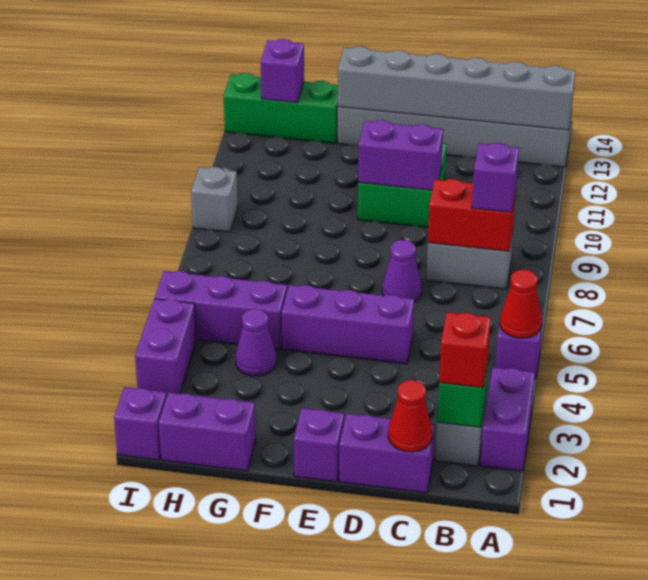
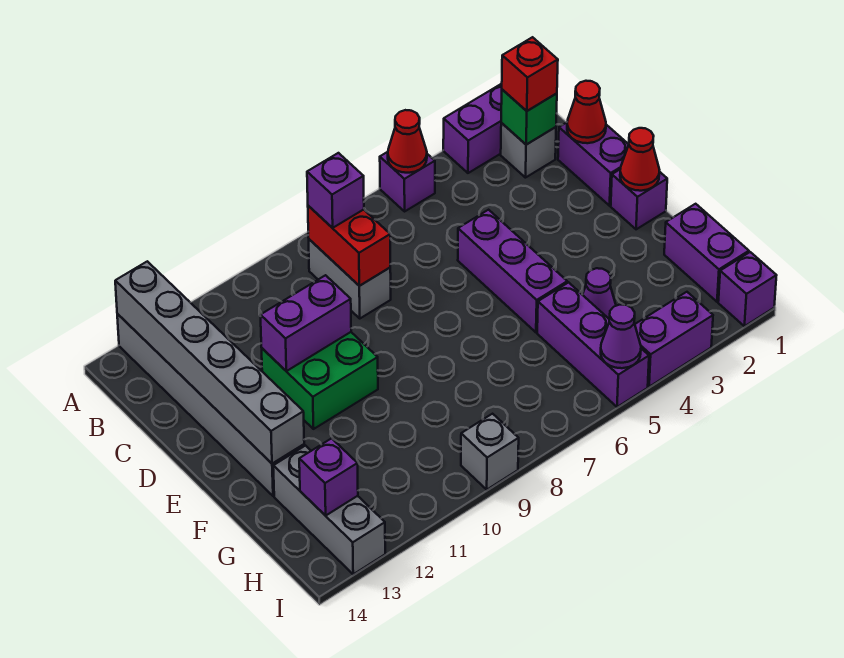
purple cone D7 level 1 -> purple cone I5 level 2
purple brick D10:E10 level 2 -> purple brick D10:D11 level 2
none -> red cone E1 level 2
green brick G13:I13 level 1 -> grey brick G13:I13 level 1

